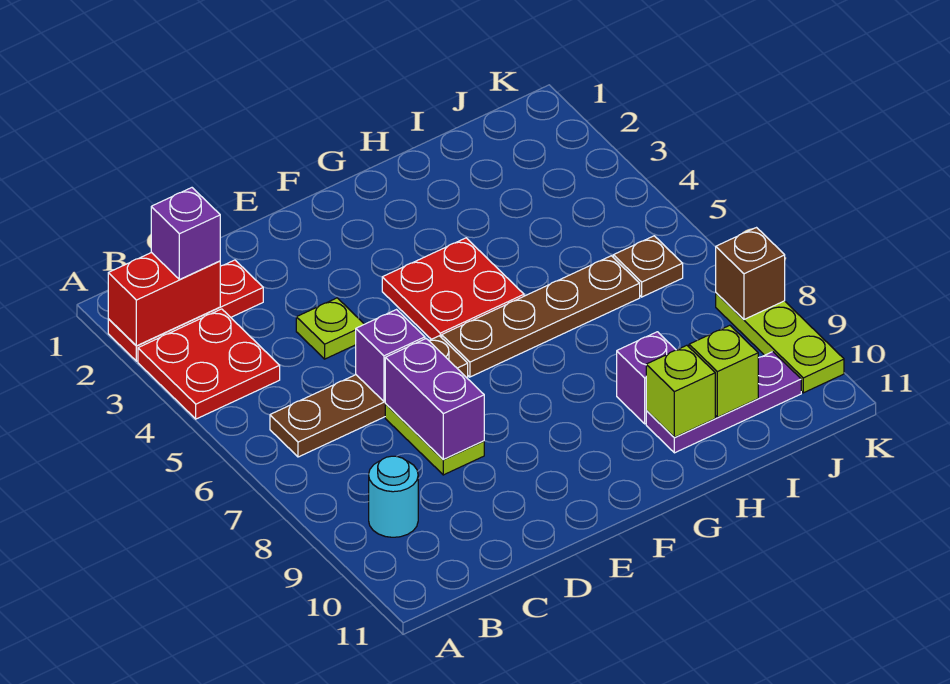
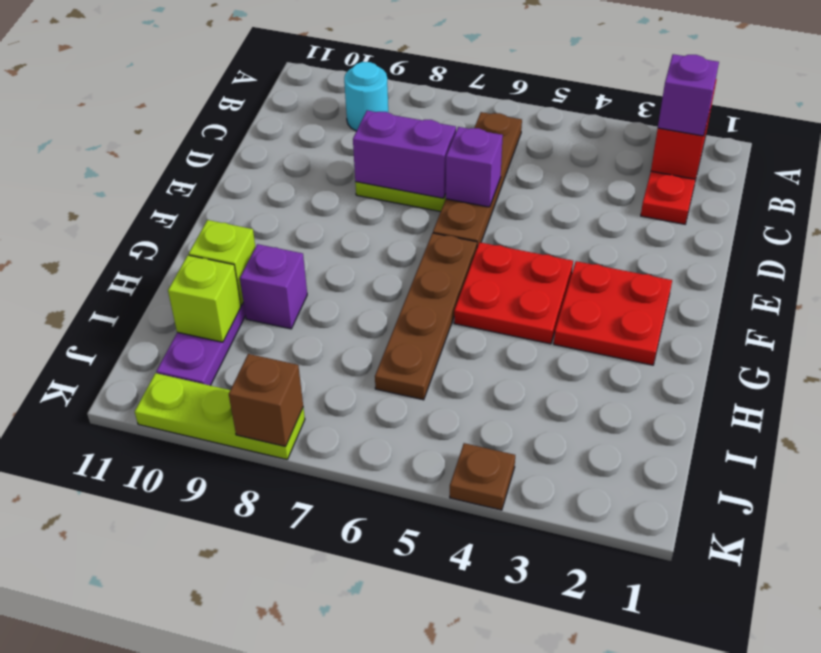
red plate A3:B4 level 1 -> red plate F2:G3 level 1
lime plate D4 level 1 -> none
brown plate J6 level 1 -> brown plate K4 level 1

